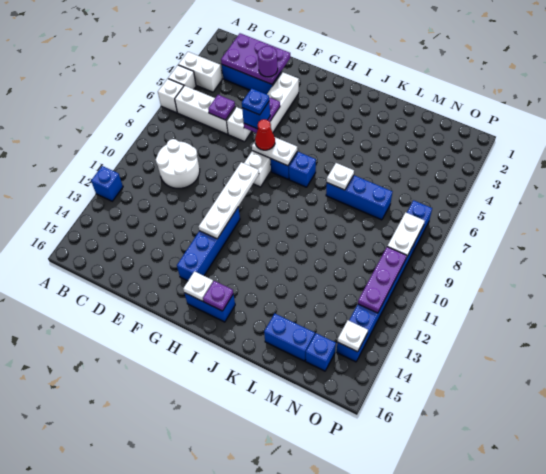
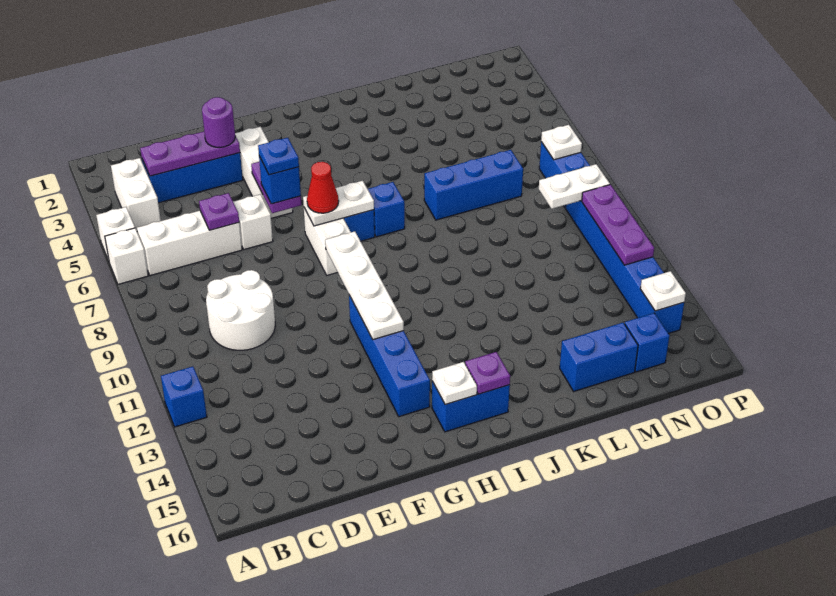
white brick A4:B4 level 1 -> white brick B3:B4 level 1
purple plate C2:E3 level 2 -> purple plate C3:E3 level 2
white plate K7 level 2 -> white plate O7 level 2
white plate O8:O9 level 2 -> white plate N9:O9 level 2

